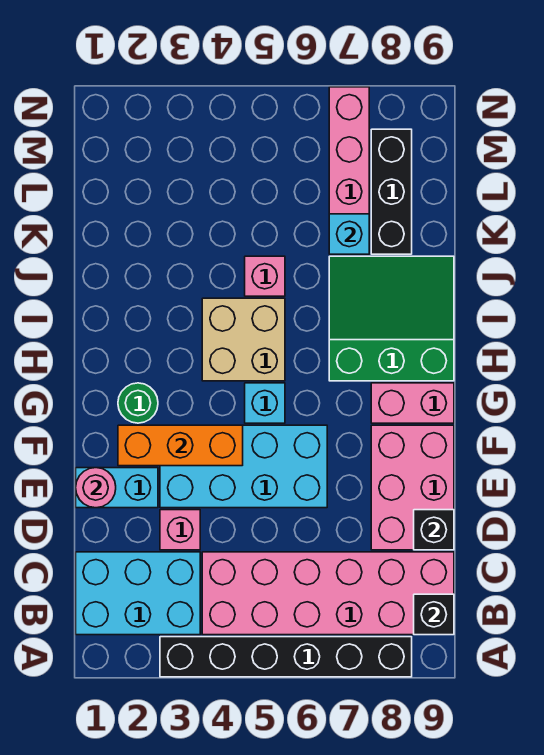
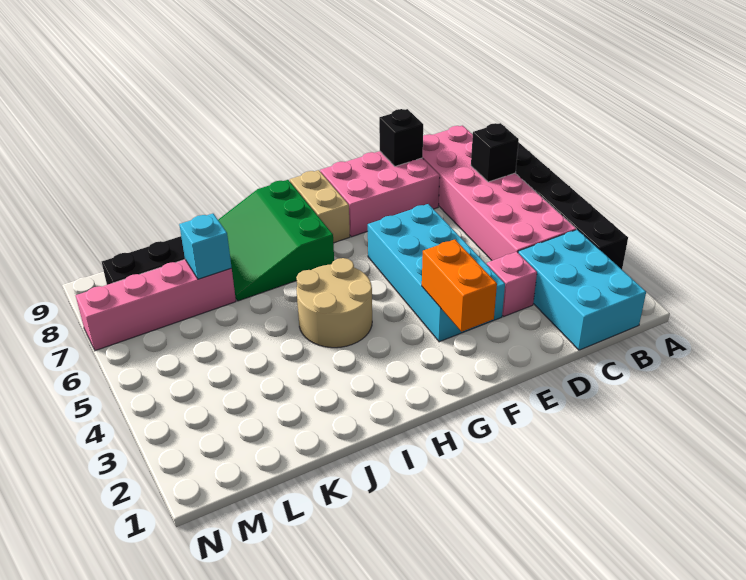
black brick B9 level 2 -> black brick B7 level 2
cyan brick E1:E2 level 1 -> none
pink round brick E1 level 2 -> none
orange brick F2:F4 level 2 -> orange brick F2:F3 level 2
green round brick G2 level 1 -> none
cyan brick G5 level 1 -> none
pink brick G8:G9 level 1 -> tan brick G8:G9 level 1
tan brick H4:I5 level 1 -> tan round brick H4:I5 level 1
pink brick J5 level 1 -> none

